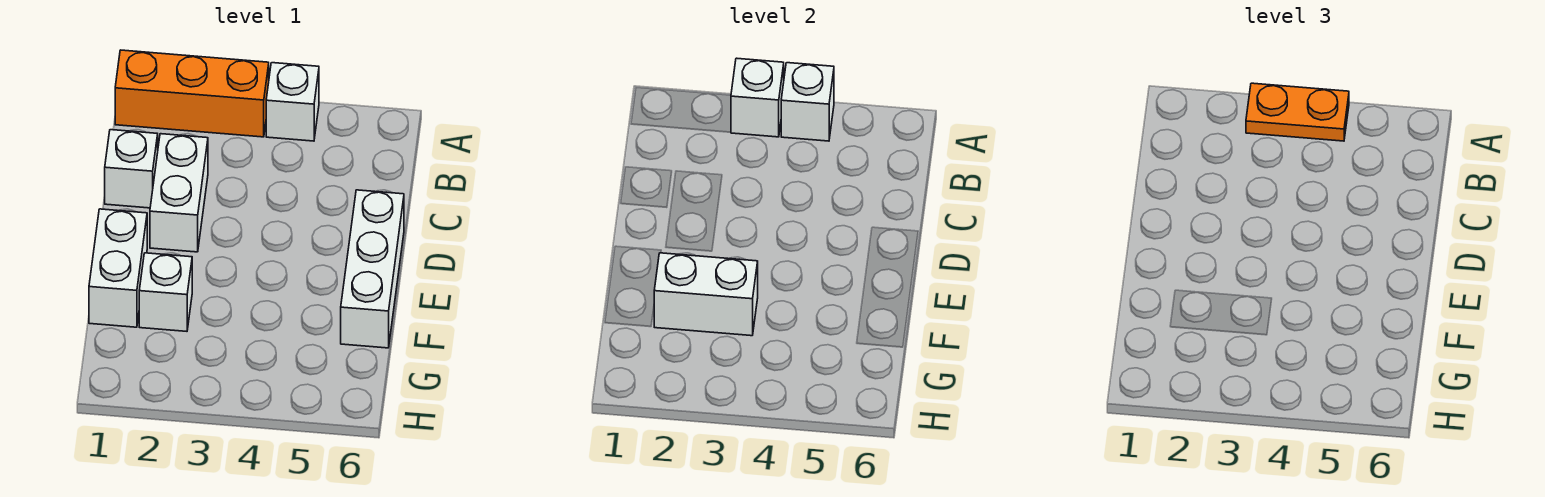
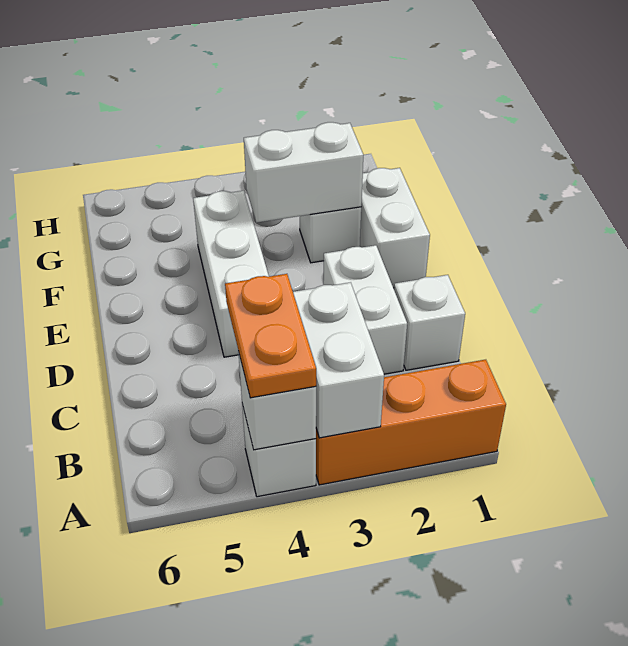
white brick A3 level 2 -> white brick A3:B3 level 2
orange plate A3:A4 level 3 -> orange plate A4:B4 level 3
white brick D6:F6 level 1 -> white brick D4:F4 level 1

